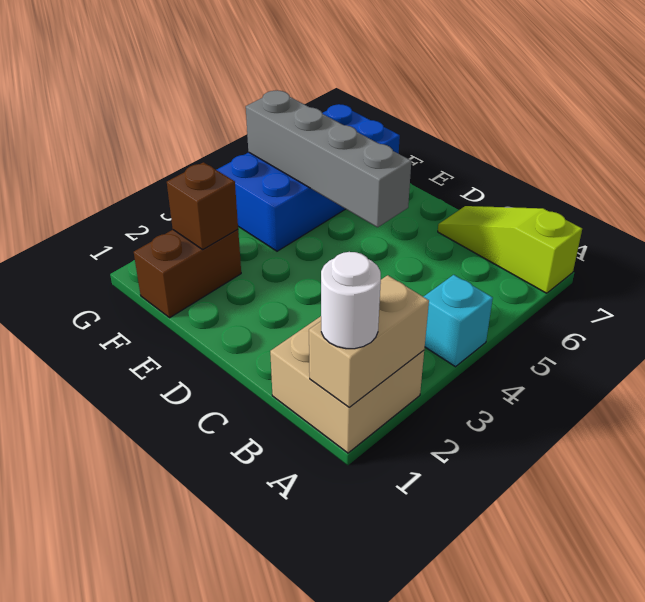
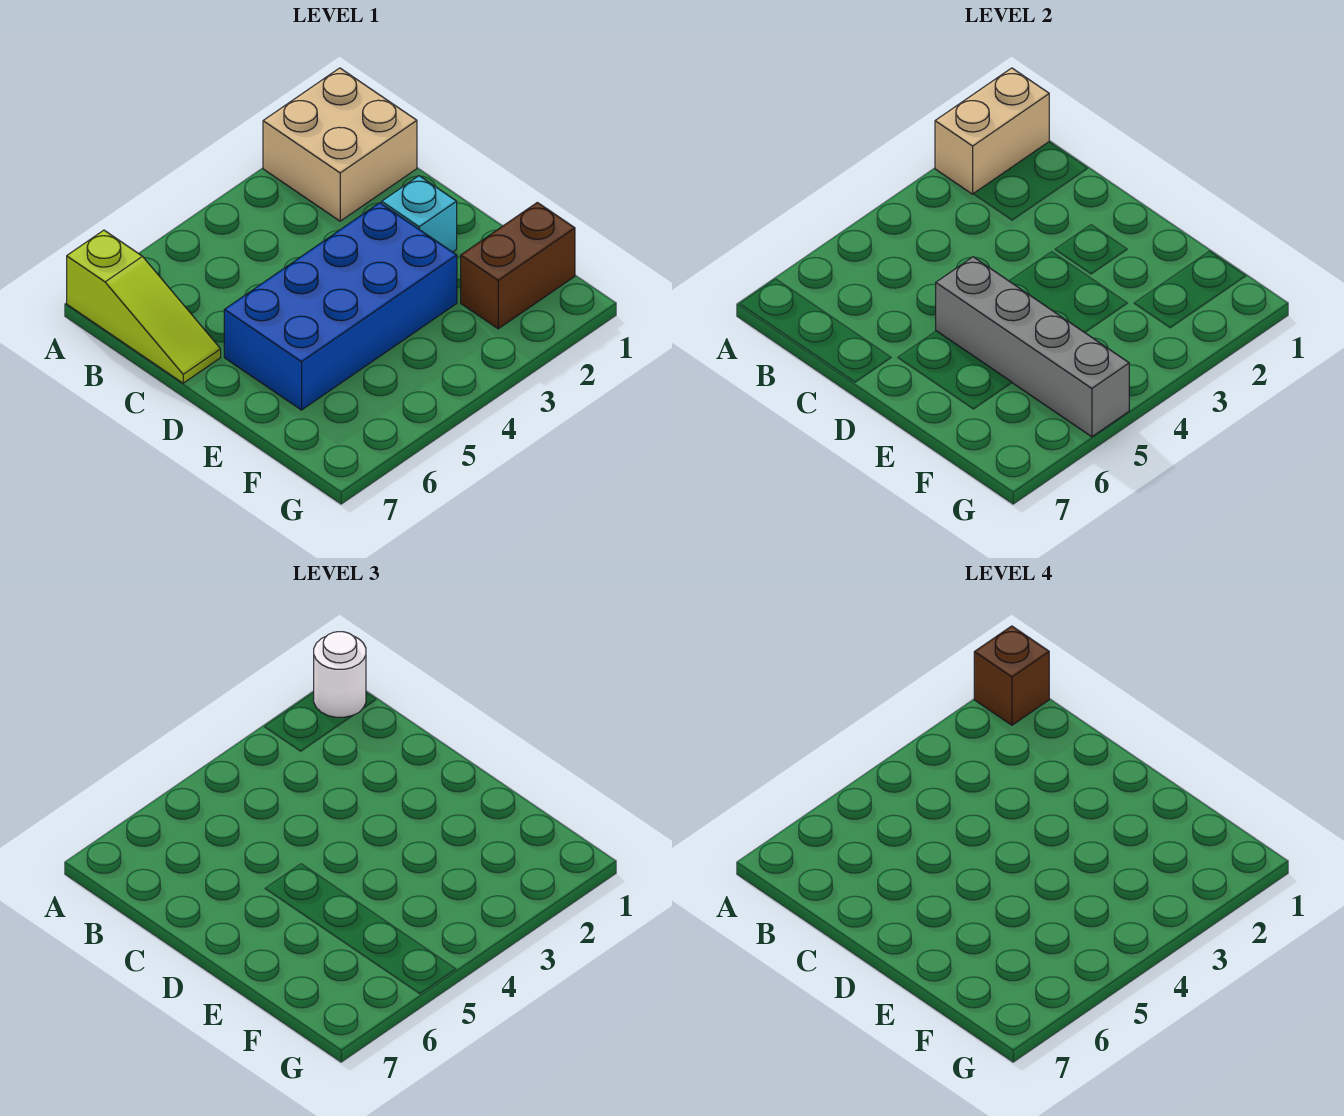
cyan brick A4 level 1 -> cyan brick D2 level 1
brown brick F2 level 2 -> brown brick A1 level 4
blue brick F4:G7 level 1 -> blue brick D3:E6 level 1

